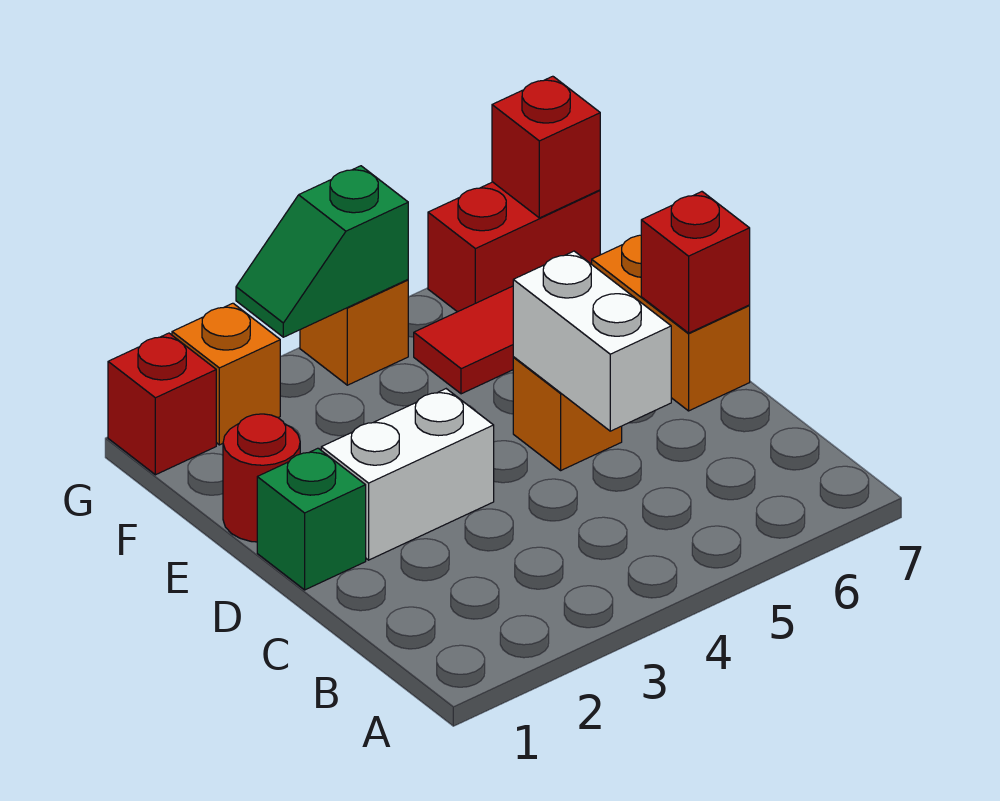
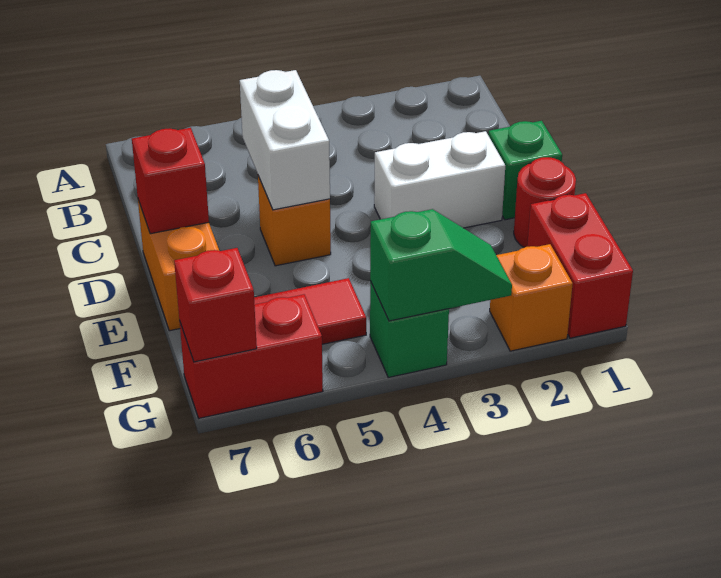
red brick G1 level 1 -> red brick F1:G1 level 1
orange brick G4 level 1 -> green brick G4 level 1

